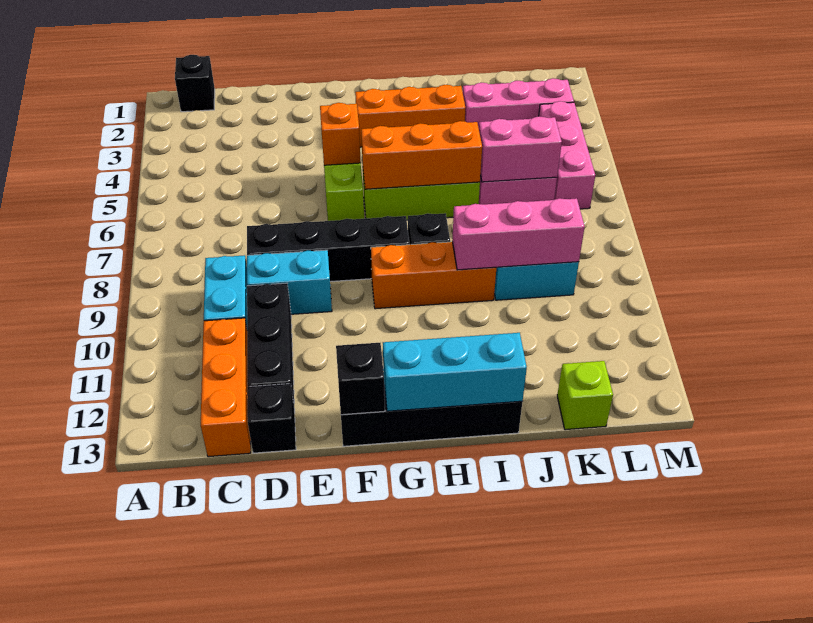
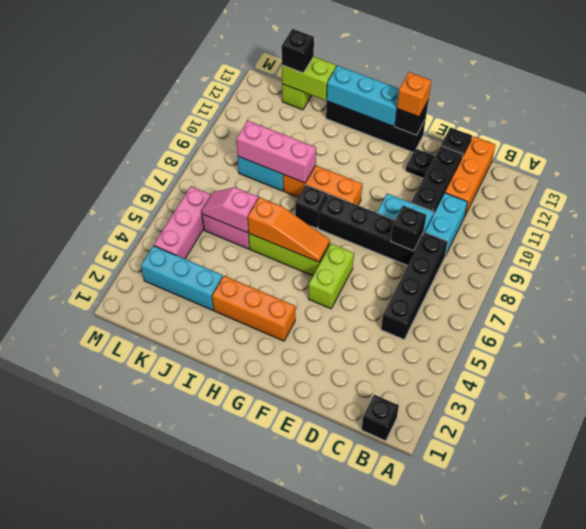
none -> black brick C5:C8 level 1
none -> black brick D8 level 2
none -> black plate E12 level 1
orange brick F5 level 2 -> orange brick F13 level 3
orange brick G6:I6 level 2 -> orange slope G6:I6 level 2 top I
pink brick J3:L3 level 1 -> cyan brick J3:L3 level 1
pink brick J6:K6 level 2 -> pink slope J6:K6 level 2 top J
none -> lime brick J13:K13 level 2
none -> black brick K13 level 3

